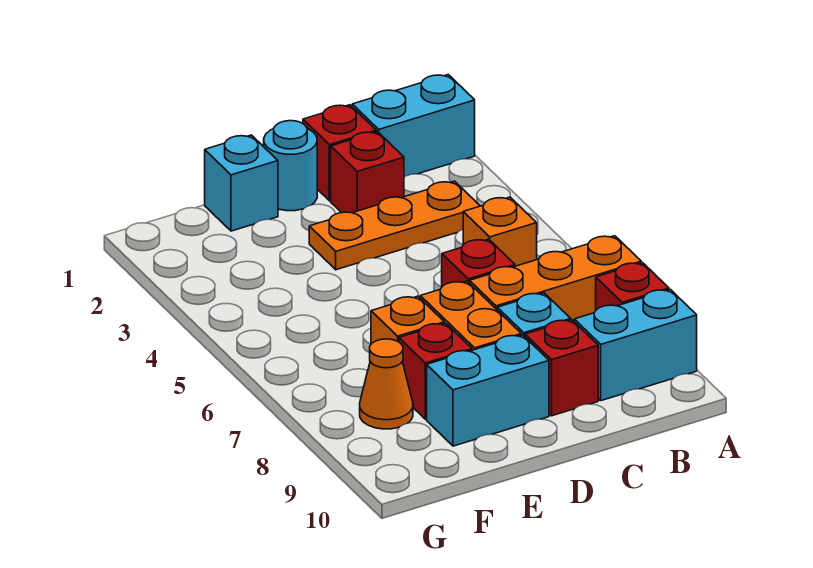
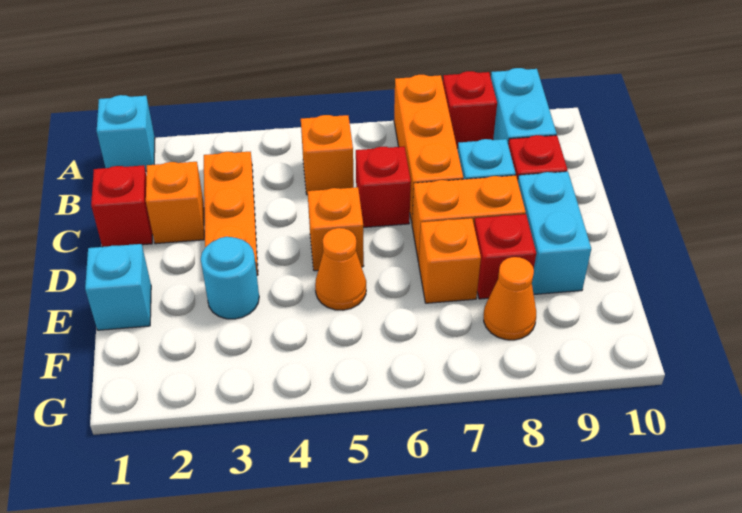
cyan brick A1:B1 level 1 -> cyan brick A1 level 1
red brick C2 level 1 -> orange brick C2 level 1
cyan round brick D1 level 1 -> cyan round brick E3 level 1
none -> orange brick D5 level 1
none -> orange cone E5 level 1

